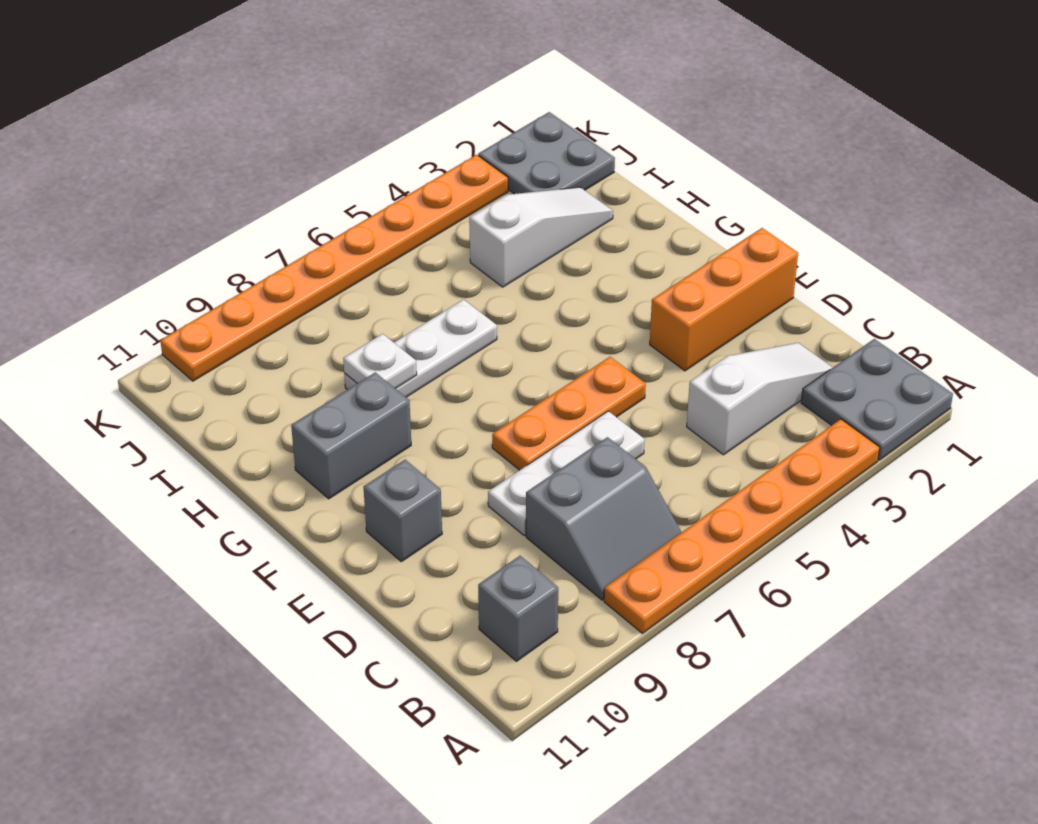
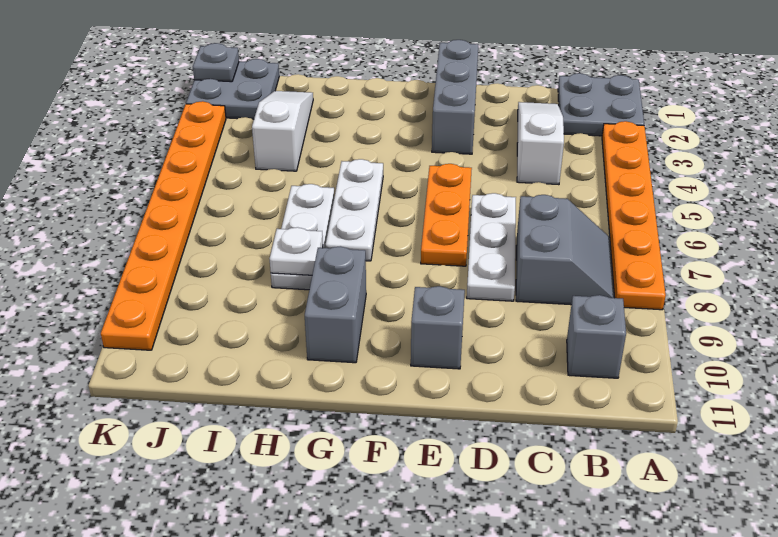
orange brick E1:E3 level 1 -> grey brick E1:E3 level 1
none -> white plate G5:G7 level 1
none -> grey plate K1 level 2

